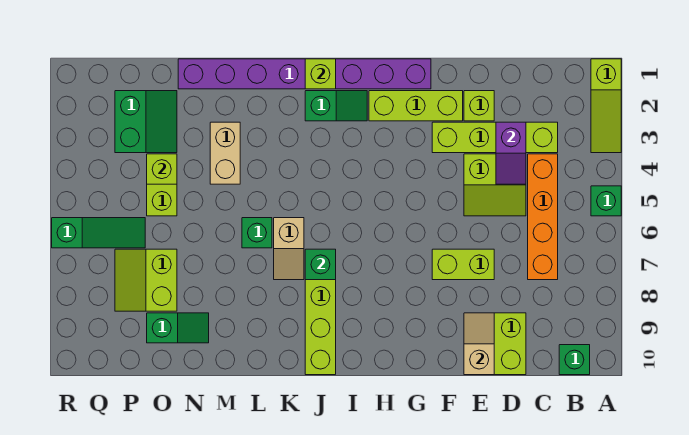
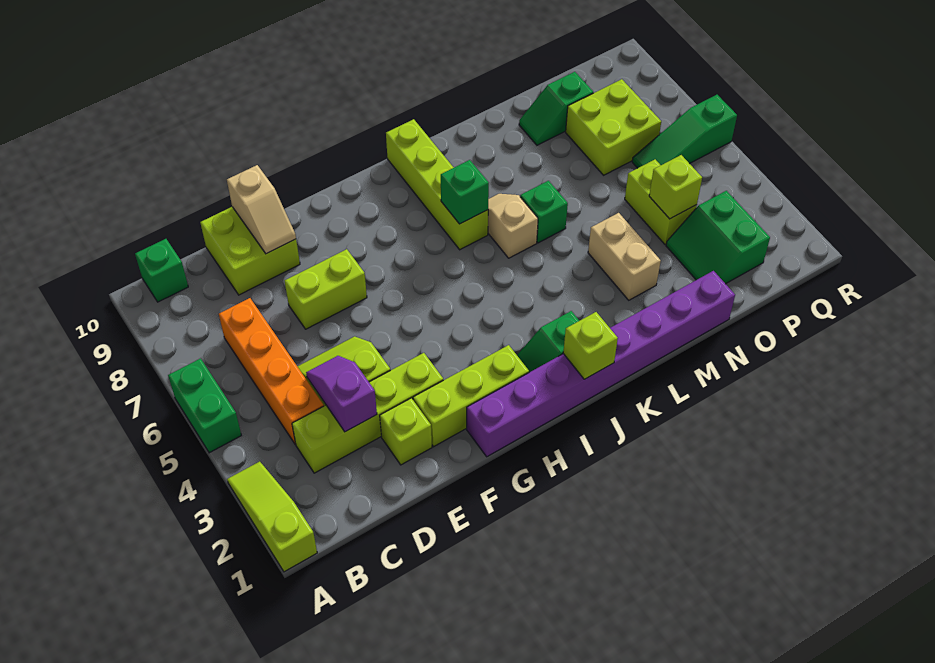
green brick A5 level 1 -> green brick A5:A6 level 1
lime slope O7:P8 level 1 top O -> lime brick O7:P8 level 1

